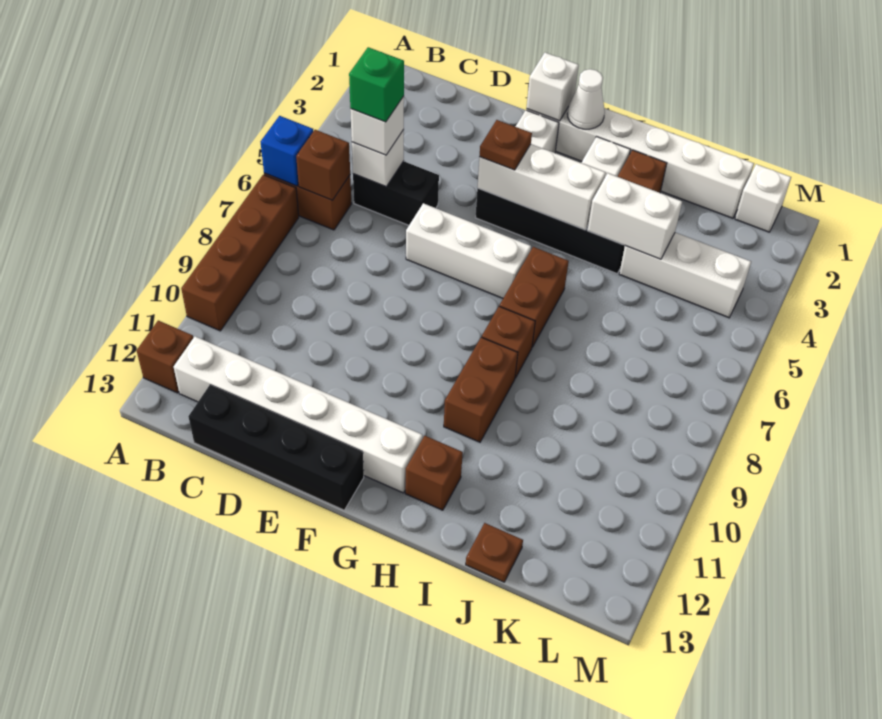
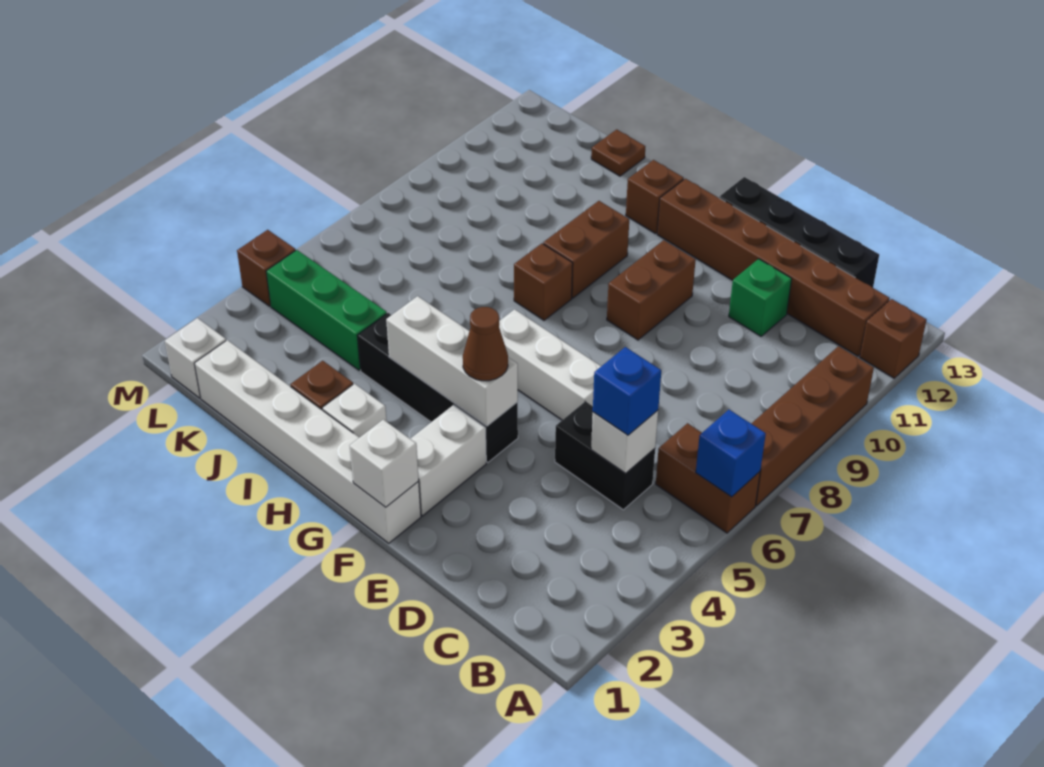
brown brick B6 level 2 -> brown brick M4 level 1
white brick B12:G12 level 1 -> brown brick B12:G12 level 1
white brick C5 level 3 -> blue brick C5 level 3
green brick C5 level 4 -> green brick D11 level 1
brown plate F4 level 3 -> brown cone F4 level 3
white cone G1 level 2 -> none
brown brick H6:H7 level 1 -> brown brick F9:F10 level 1
white brick I4:J4 level 2 -> none
white brick J4:L4 level 1 -> green brick J4:L4 level 1

